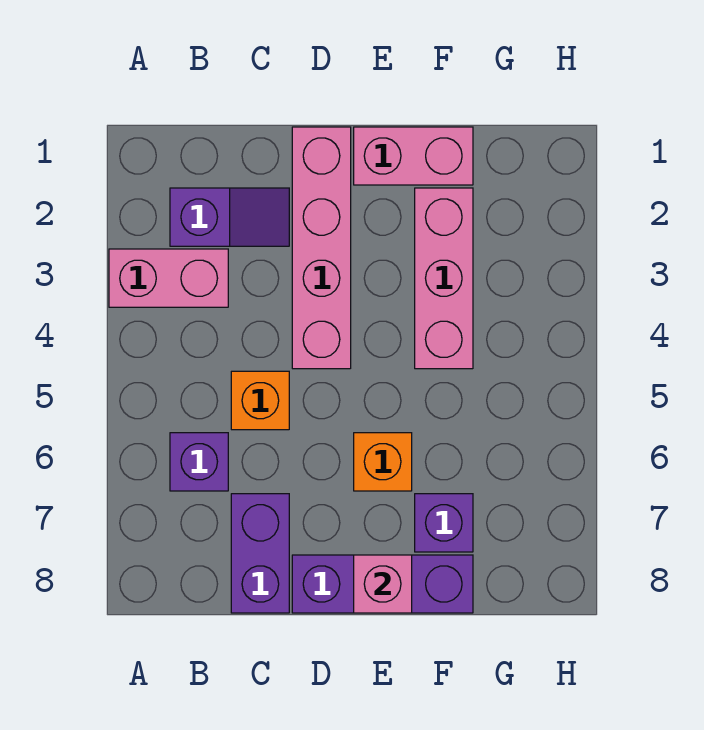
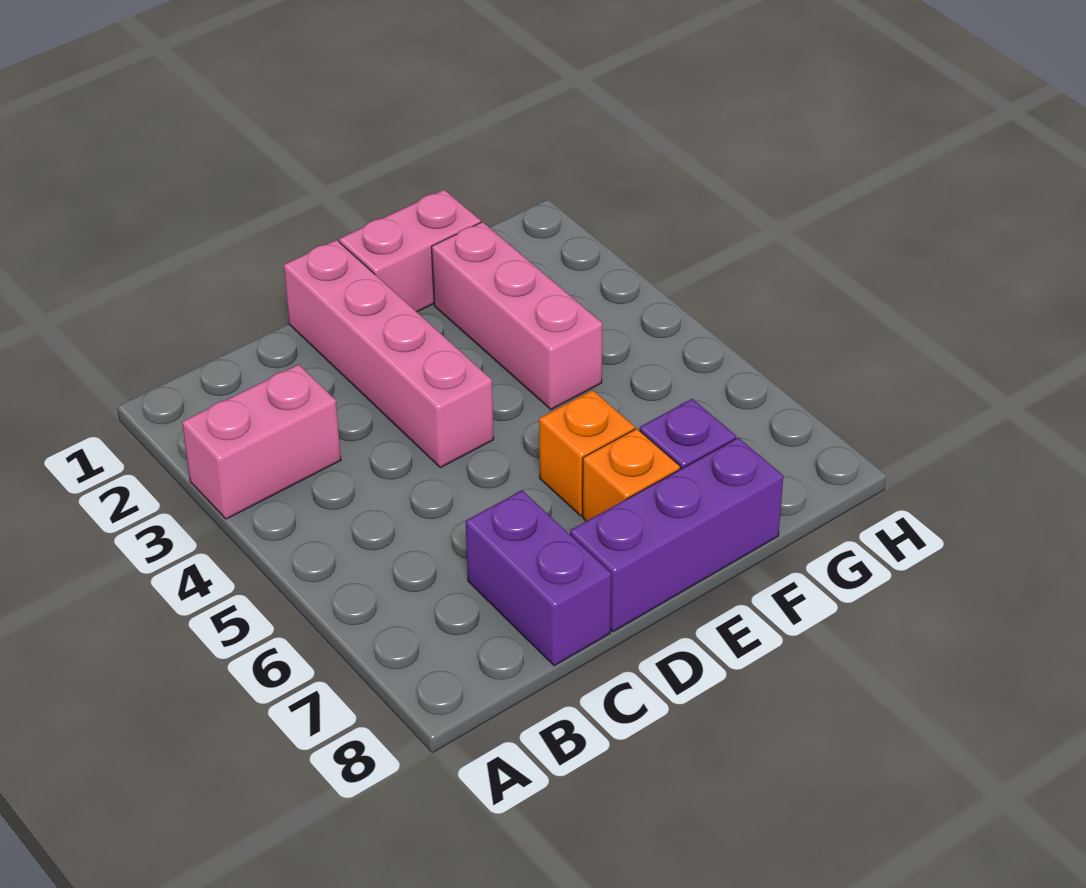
purple slope B2:C2 level 1 top B -> none
purple brick B6 level 1 -> none
orange brick C5 level 1 -> orange brick E7 level 1
pink brick E8 level 2 -> none

